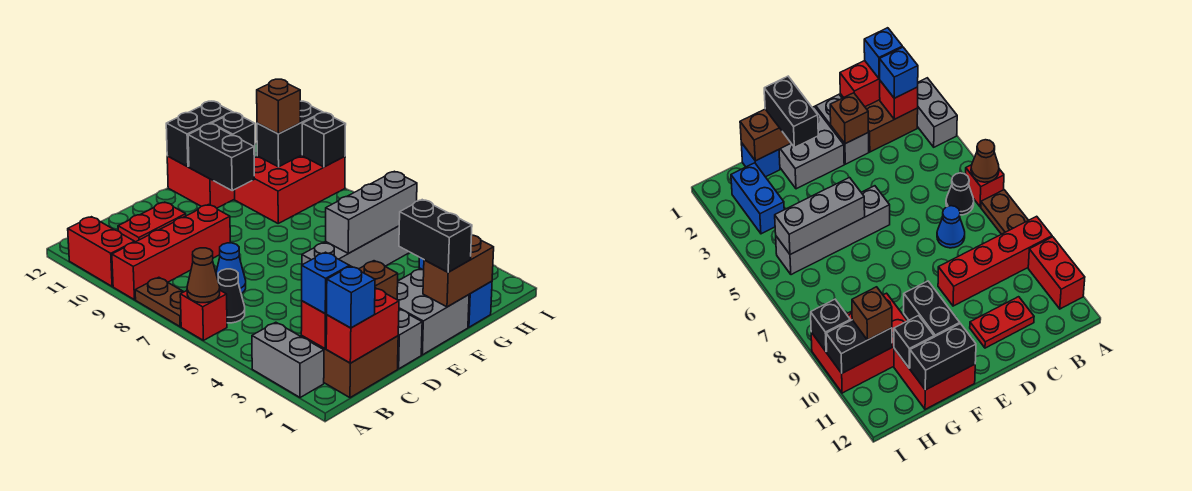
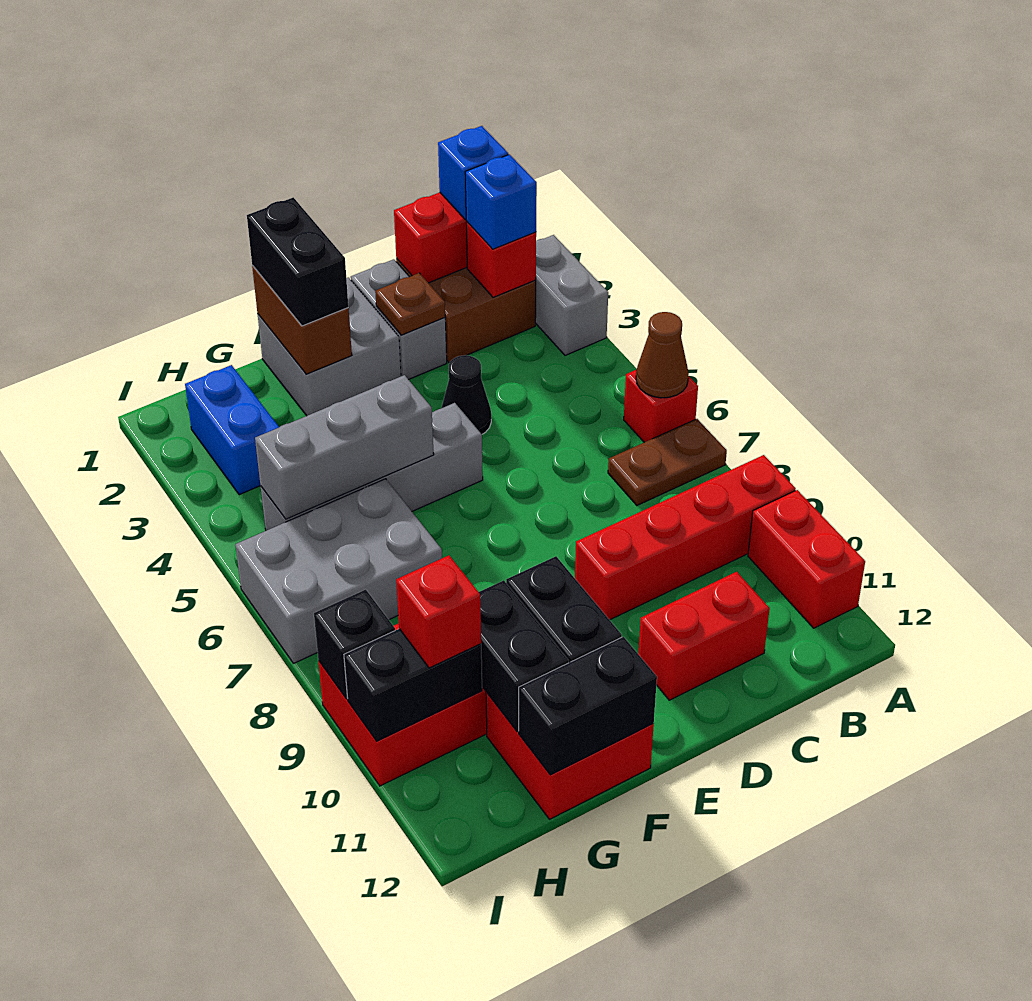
brown plate A7:A8 level 1 -> brown plate A7:B7 level 1
black cone B6 level 1 -> black cone D4 level 1
blue cone C7 level 1 -> none
red plate C11:D11 level 1 -> red brick C11:D11 level 1
brown brick D2 level 2 -> brown plate D2 level 2
brown brick F1:G1 level 2 -> brown brick F1:F2 level 2
blue brick G1 level 1 -> none
none -> grey brick G6:I7 level 1
black brick G11 level 2 -> black brick G10:G11 level 2
brown brick H10 level 3 -> red brick H10 level 3

